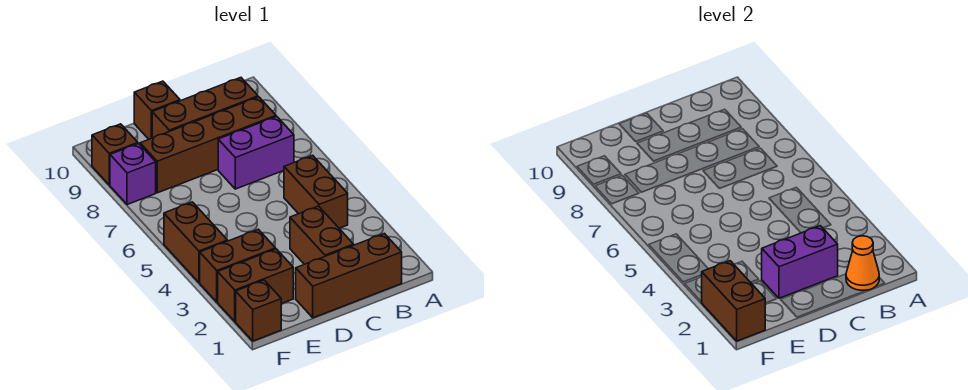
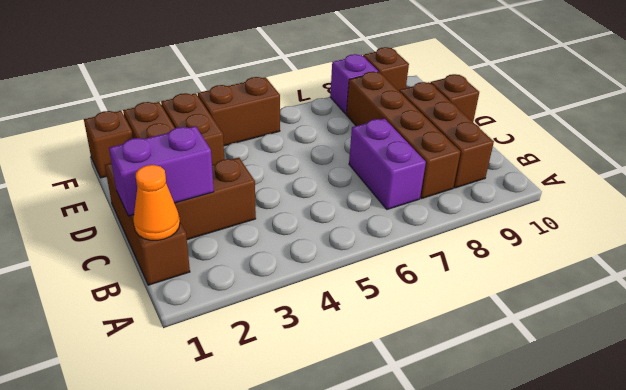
brown brick B4:B5 level 1 -> none
purple brick C2:D2 level 2 -> purple brick C1:C2 level 2
brown brick F1:F2 level 2 -> none

